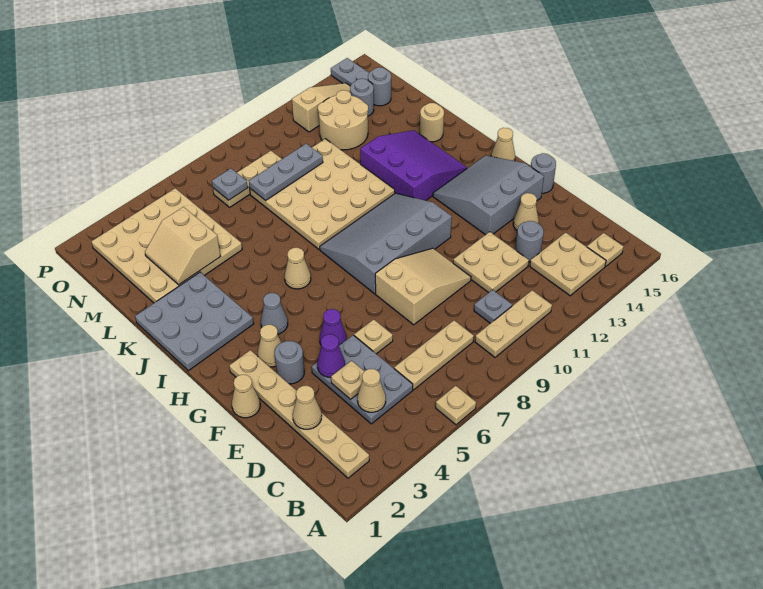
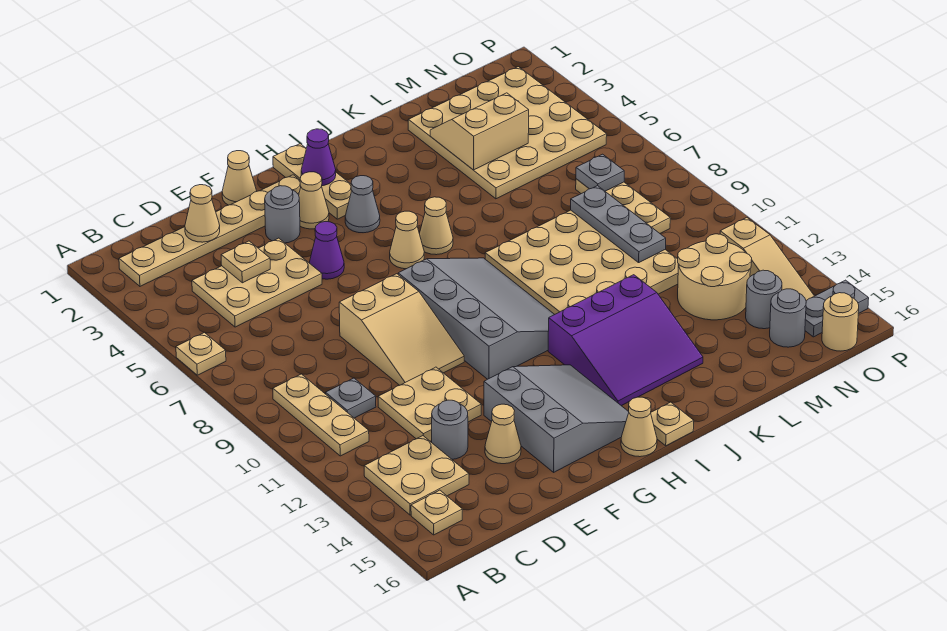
grey plate C4:E5 level 1 -> tan plate C4:E5 level 1
tan cone C4 level 2 -> tan cone H6 level 1
tan plate C6:C8 level 1 -> tan plate H1:H3 level 1
purple cone E4 level 2 -> purple cone H2 level 2
tan plate E6 level 1 -> tan plate I16 level 1
grey round brick F16 level 1 -> none
grey plate I1:K3 level 1 -> none
tan round brick K15 level 1 -> tan round brick O16 level 1

